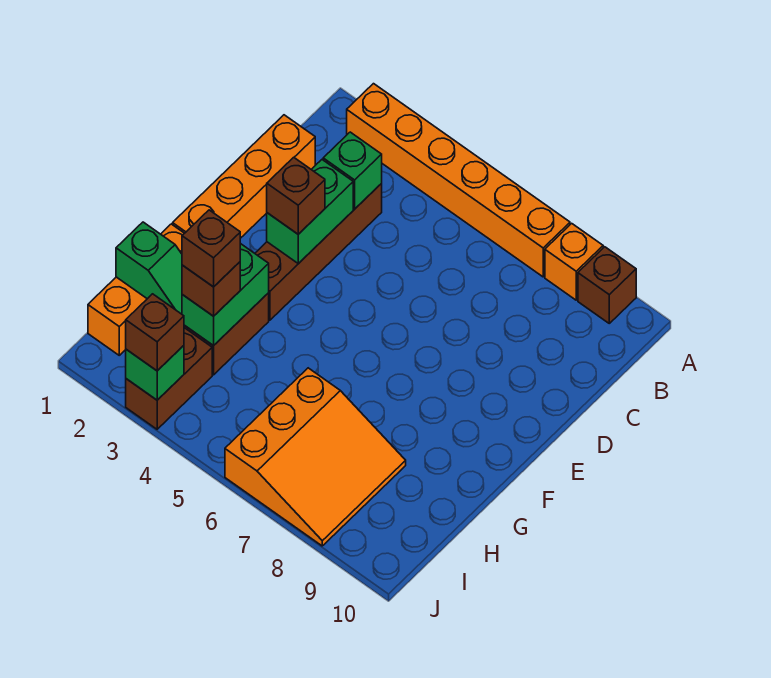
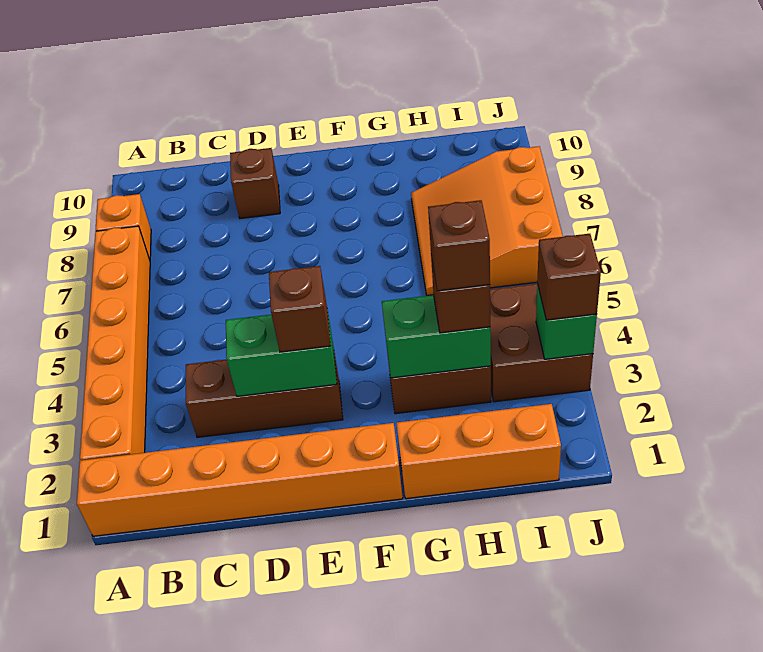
brown brick A9 level 1 -> brown brick D9 level 1
orange brick C1:F1 level 1 -> orange brick A1:F1 level 1
brown brick C3:F3 level 1 -> brown brick C3:E3 level 1
green brick C3 level 2 -> none
green slope H1:H2 level 2 top 1 -> none
orange slope H6:J8 level 1 top 6 -> orange slope H6:J8 level 1 top J
brown brick I3:J3 level 1 -> brown brick I3:J4 level 1

